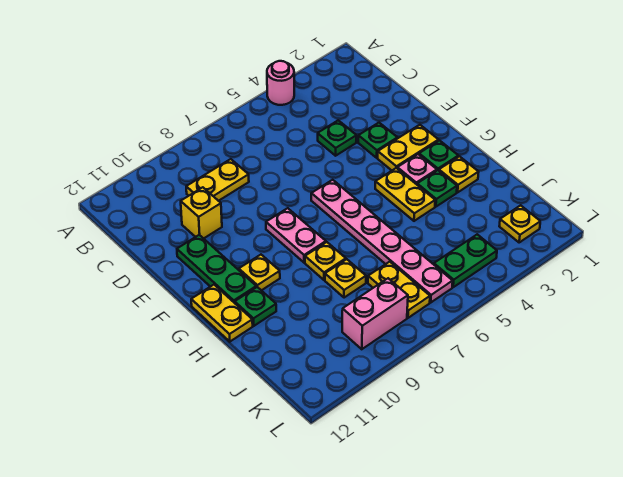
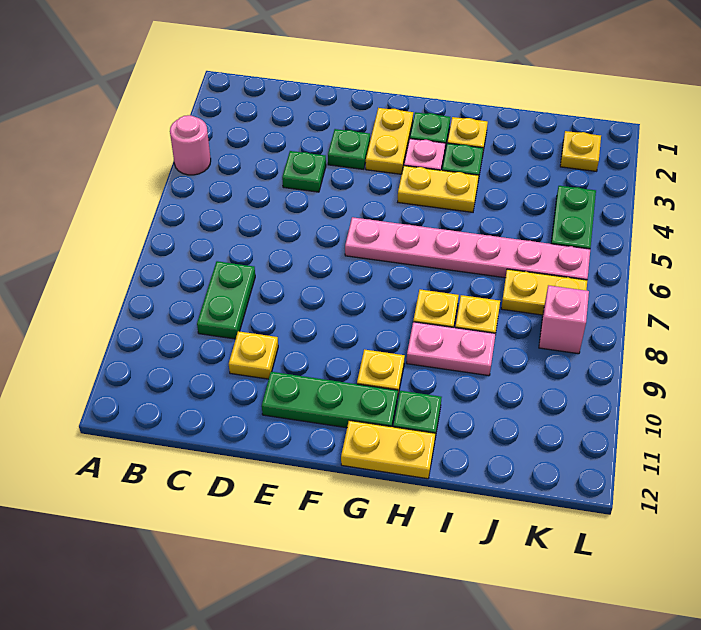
yellow plate C8:C9 level 1 -> green plate C8:C9 level 1
yellow brick D10 level 1 -> yellow plate D10 level 1
pink plate F8:G8 level 1 -> pink plate H9:I9 level 1
pink brick K8:K9 level 1 -> pink brick K8 level 1

